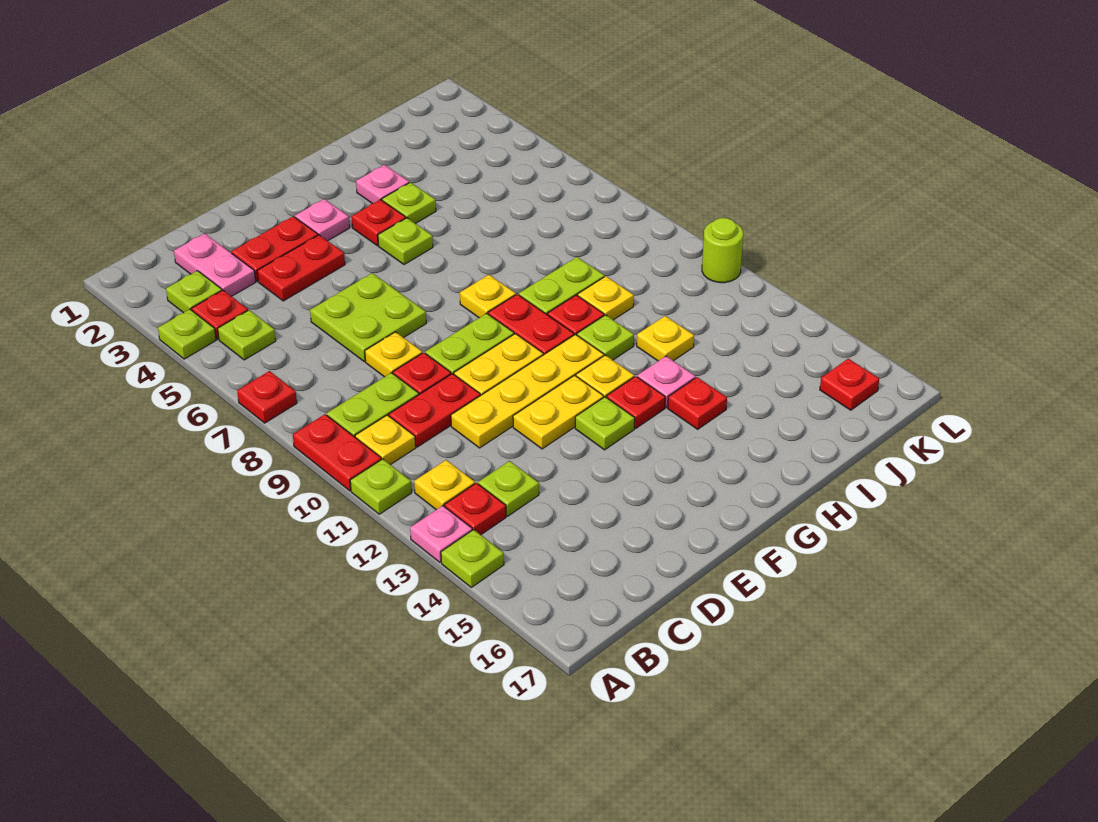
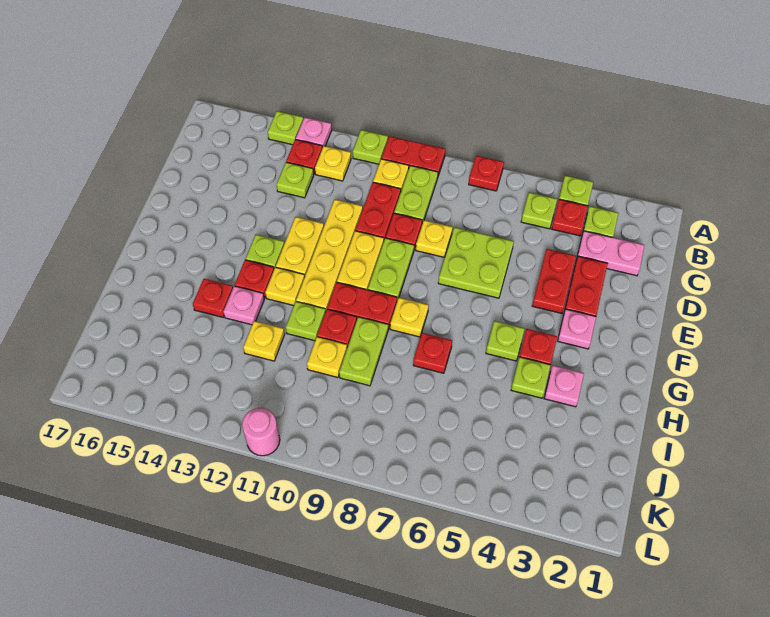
red plate K16 level 1 -> red plate H7 level 1
lime round brick L11 level 1 -> pink round brick L11 level 1

